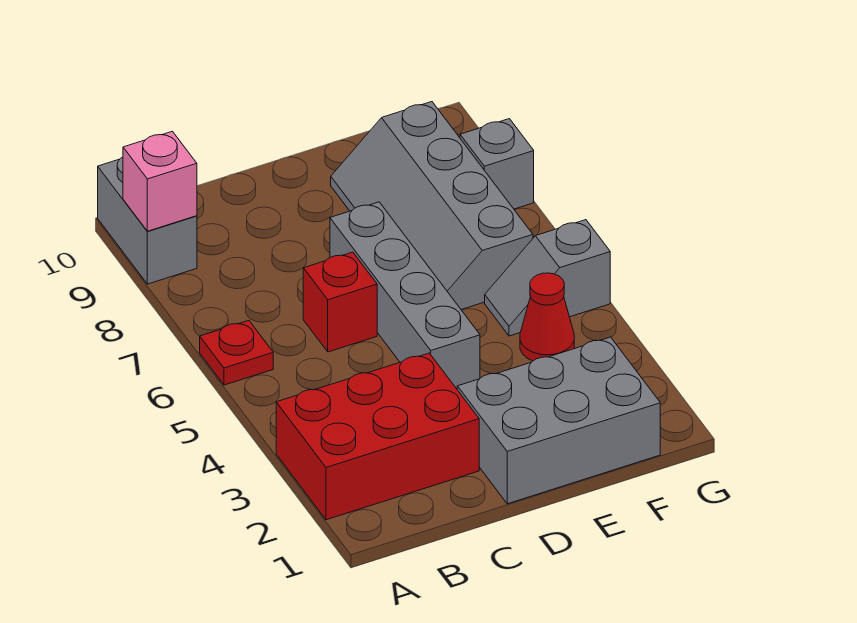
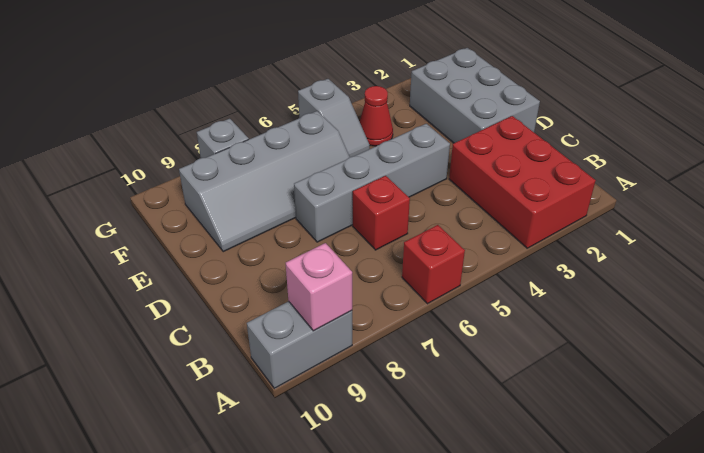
red plate A6 level 1 -> red brick A6 level 1

